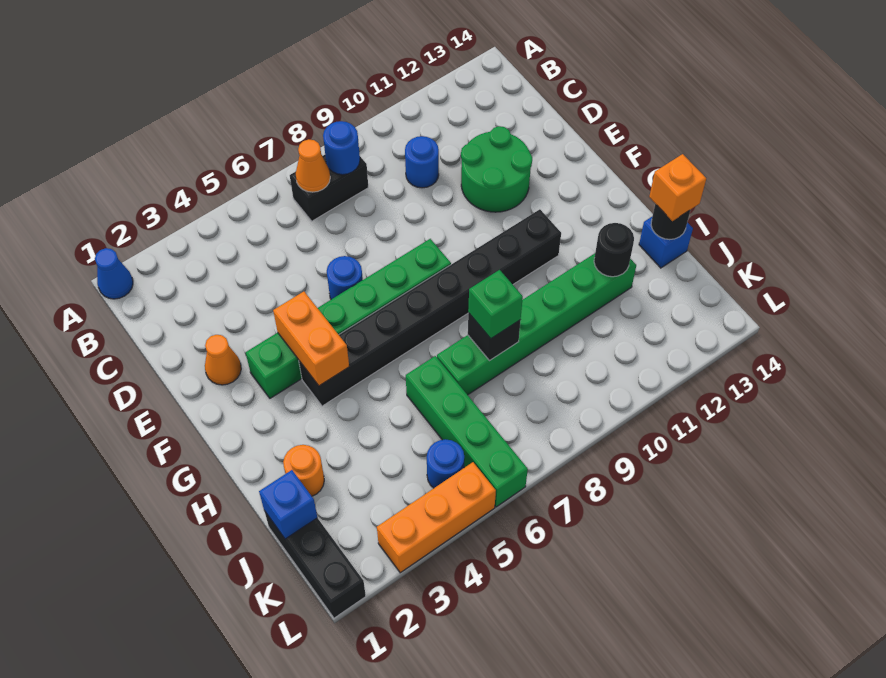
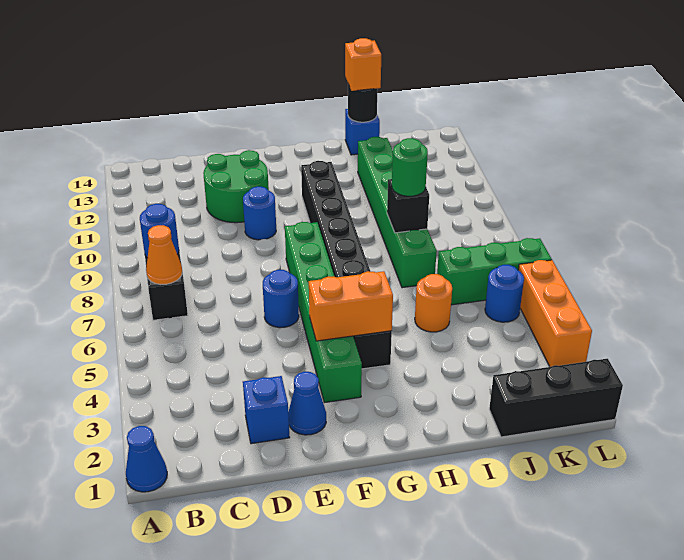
blue round brick C10 level 1 -> blue round brick E10 level 1
orange cone E2 level 1 -> blue cone E2 level 1
orange round brick I2 level 1 -> orange round brick I5 level 1
green brick I6:L6 level 1 -> green brick J6:L6 level 1
green brick I8 level 3 -> green round brick I8 level 3
black round brick I12 level 2 -> none
blue brick J1 level 2 -> blue brick D2 level 1

